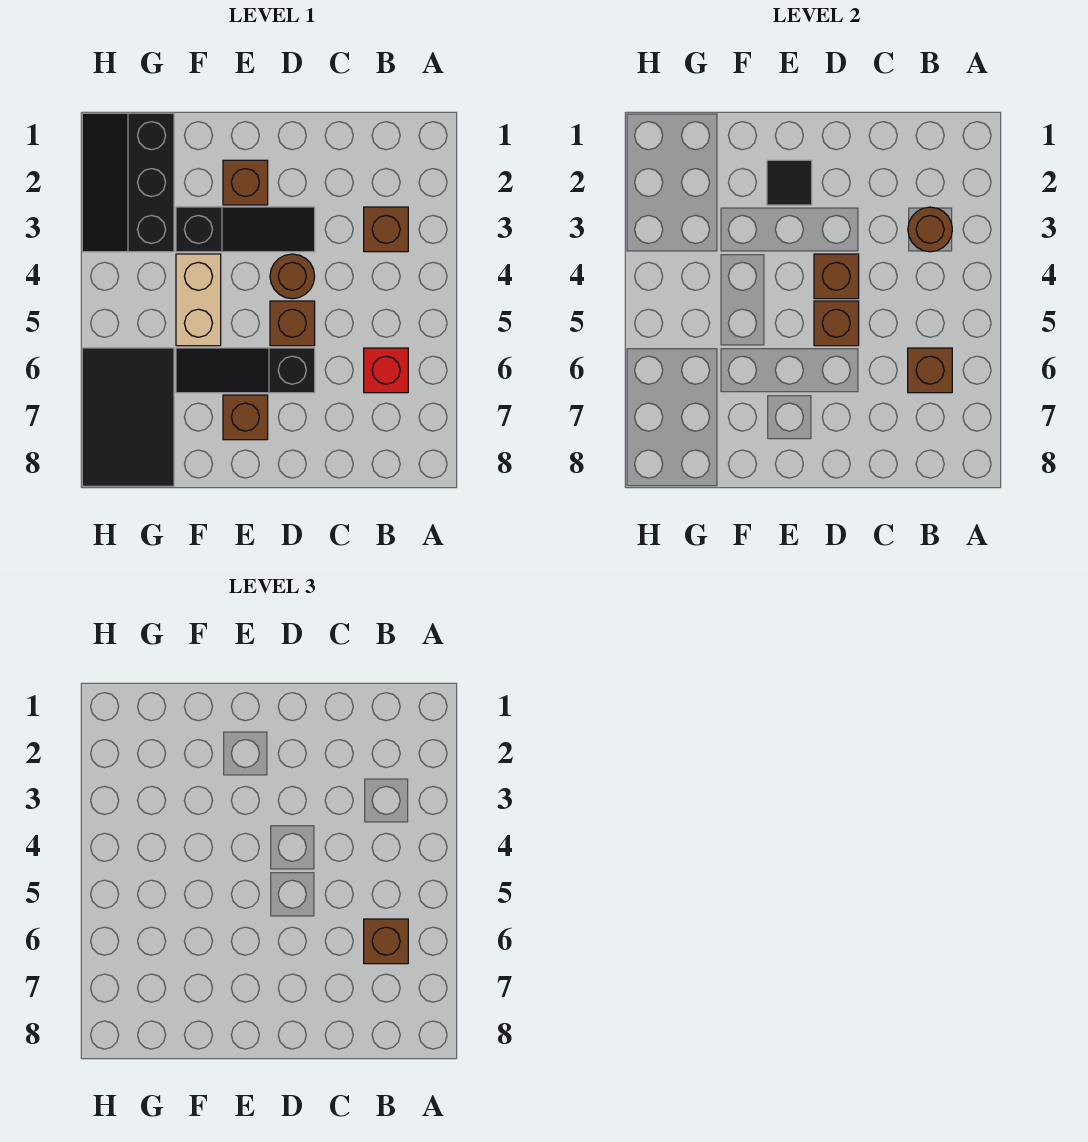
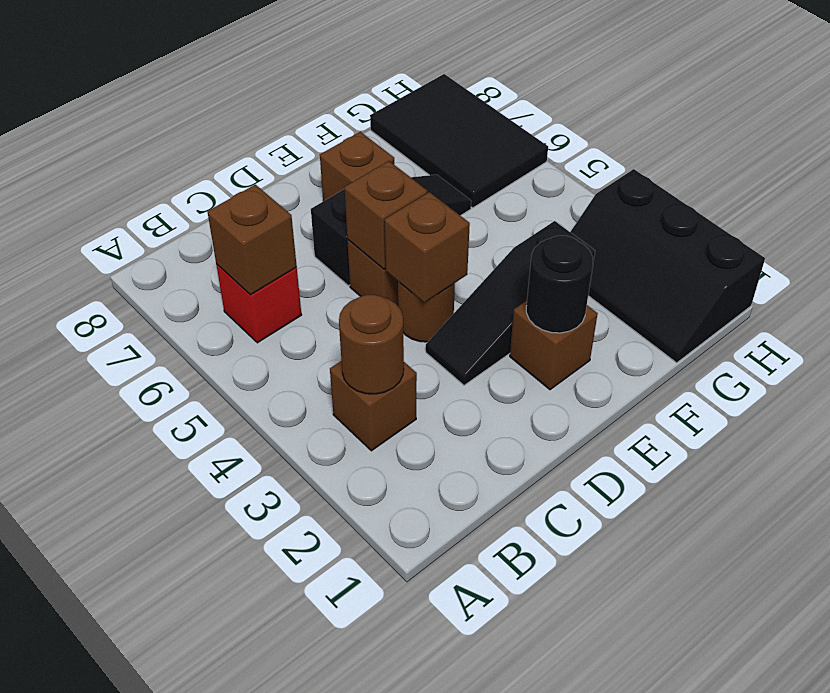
brown brick B6 level 3 -> none
black tile E2 level 2 -> black round brick E2 level 2
tan brick F4:F5 level 1 -> none
black slope G1:H3 level 1 top G -> black slope G1:H3 level 1 top H

